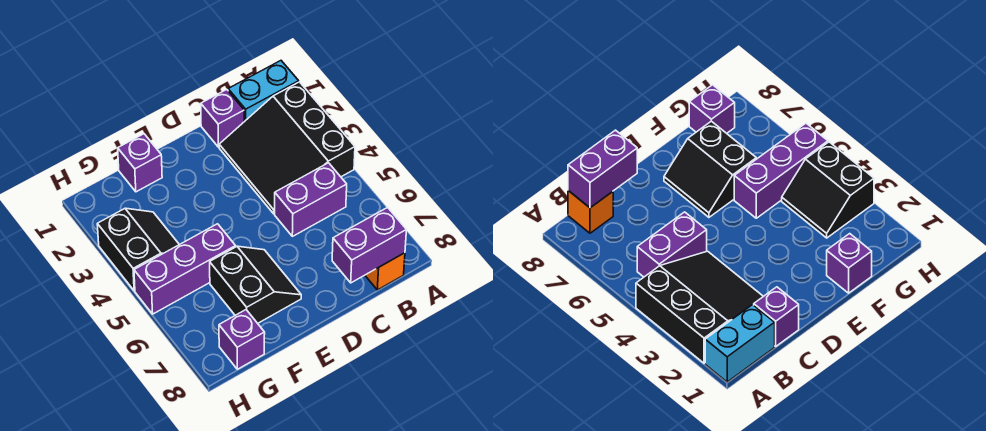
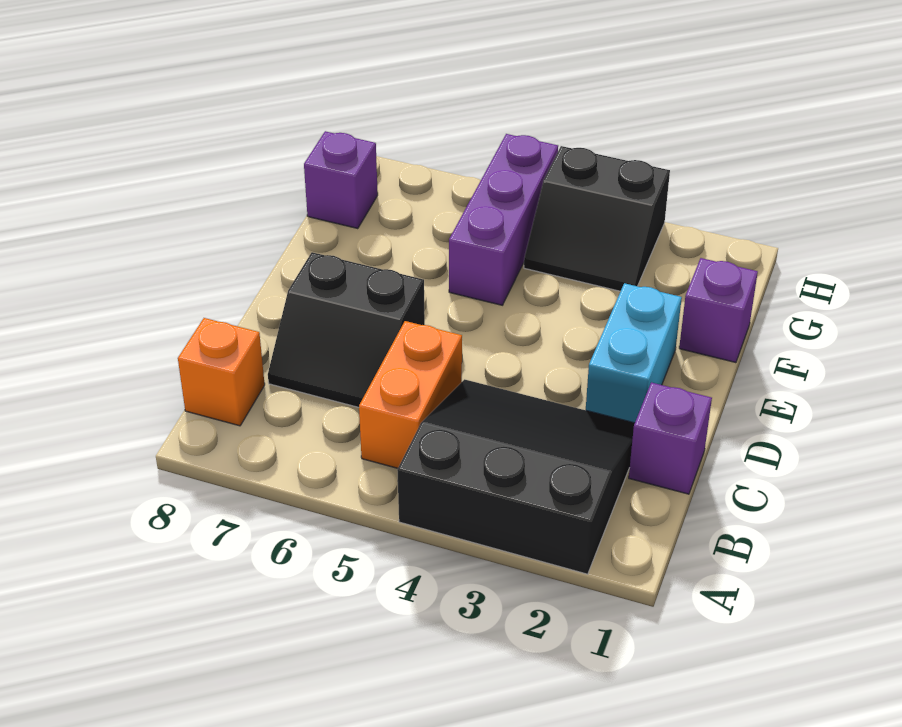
cyan brick A1:B1 level 1 -> cyan brick D2:E2 level 1
purple brick B5:C5 level 1 -> orange brick B5:C5 level 1
purple brick B8:C8 level 2 -> none
black slope E6:F7 level 1 top F -> black slope C6:D7 level 1 top D

